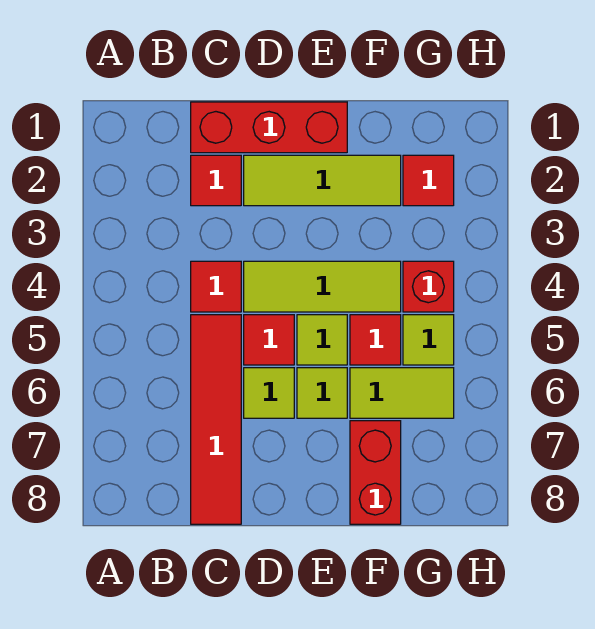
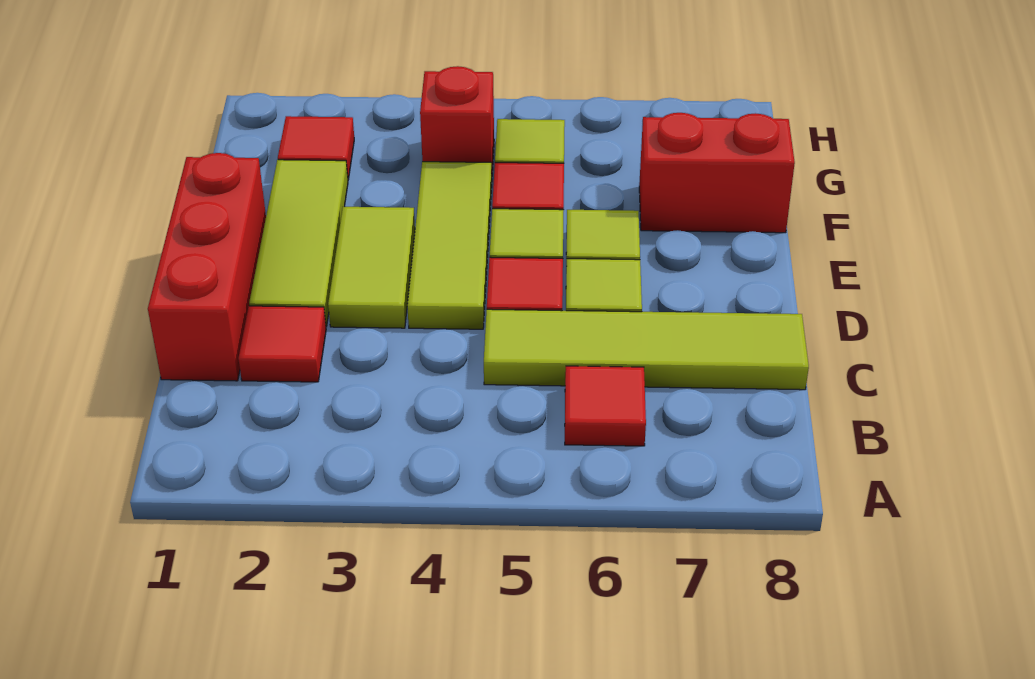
red tile C4 level 1 -> red tile B6 level 1
red tile C5:C8 level 1 -> lime tile C5:C8 level 1
lime tile F6:G6 level 1 -> lime tile D3:E3 level 1

